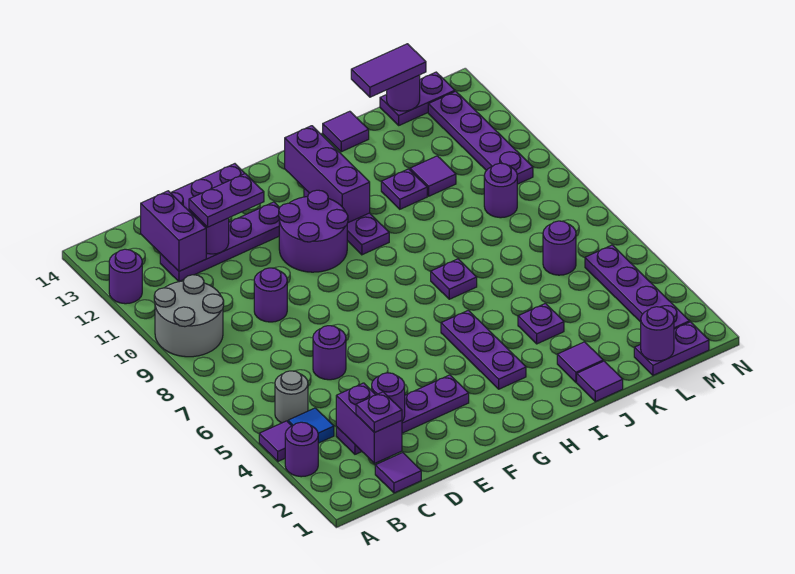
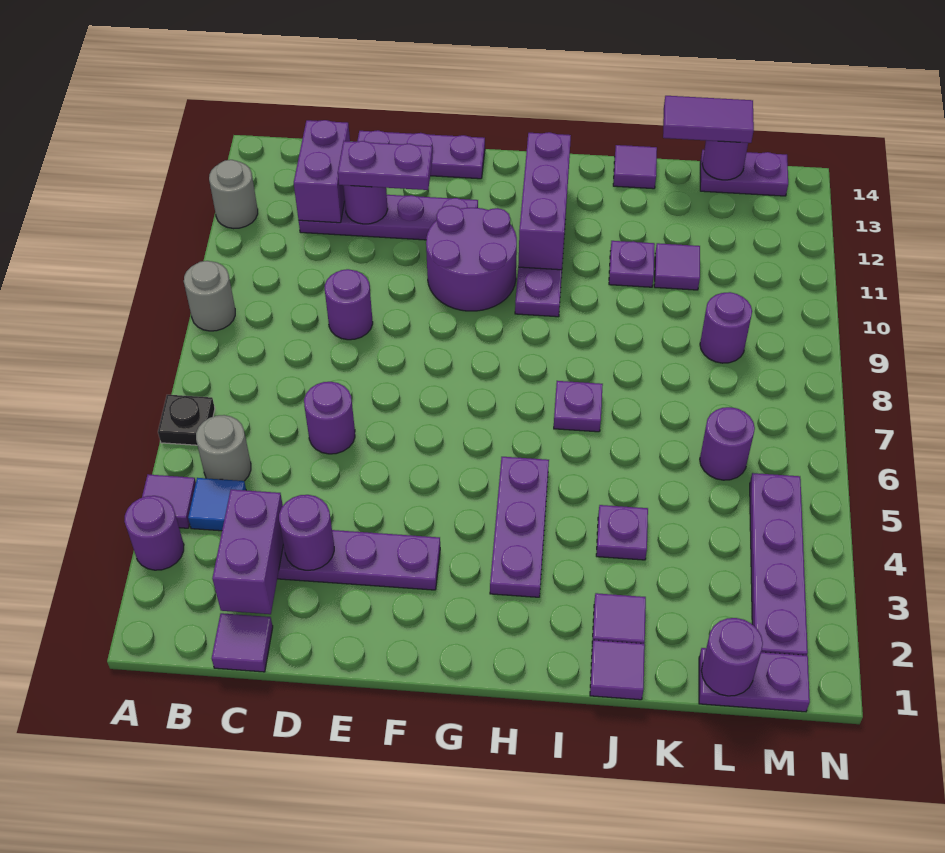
none -> black plate A6 level 1
grey round brick A9:B10 level 1 -> grey round brick A9 level 1
purple round brick A12 level 1 -> grey round brick A12 level 1
purple plate C2 level 3 -> none
purple plate M10:M13 level 1 -> none

